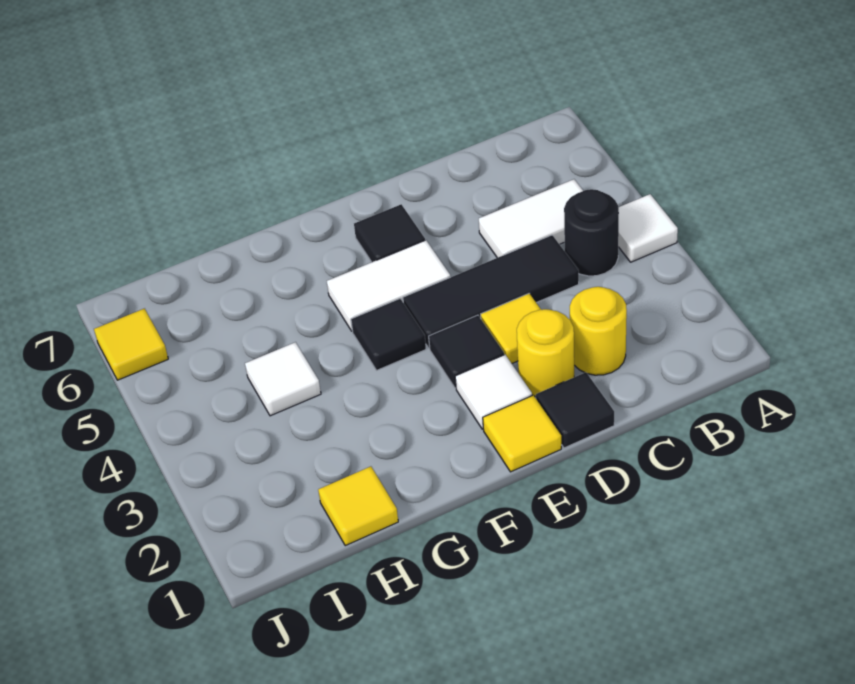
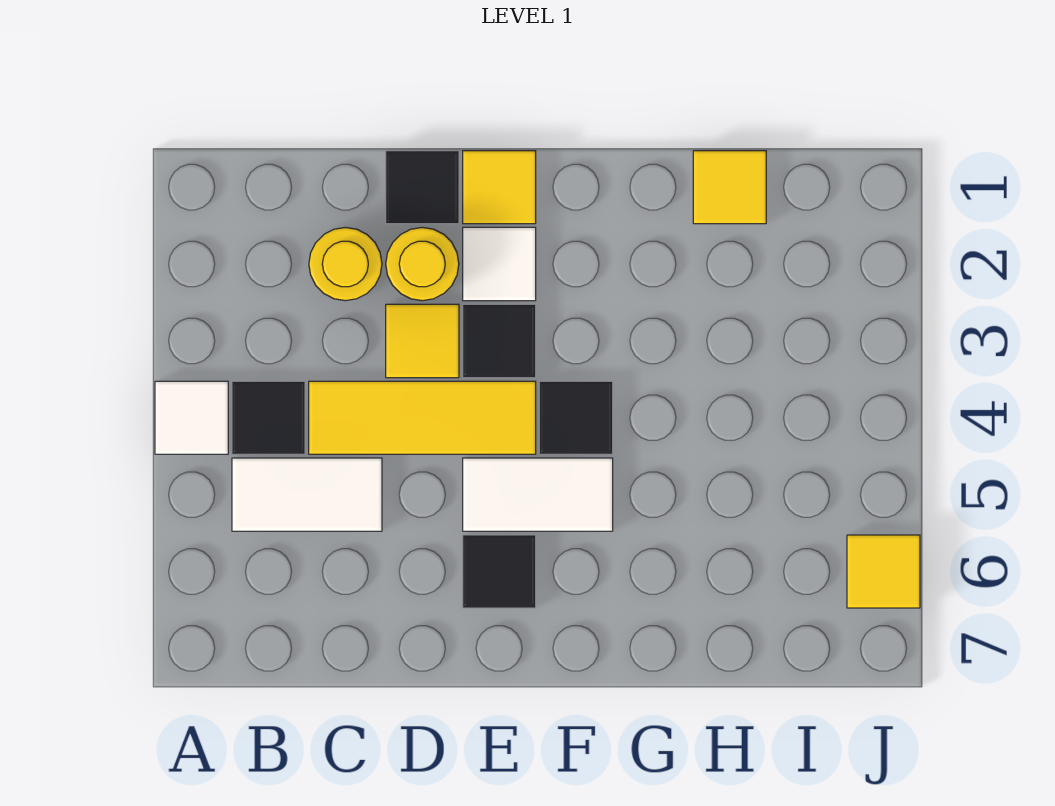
black round brick B4 level 1 -> black tile B4 level 1
black tile C4:E4 level 1 -> yellow tile C4:E4 level 1
white tile H4 level 1 -> none

